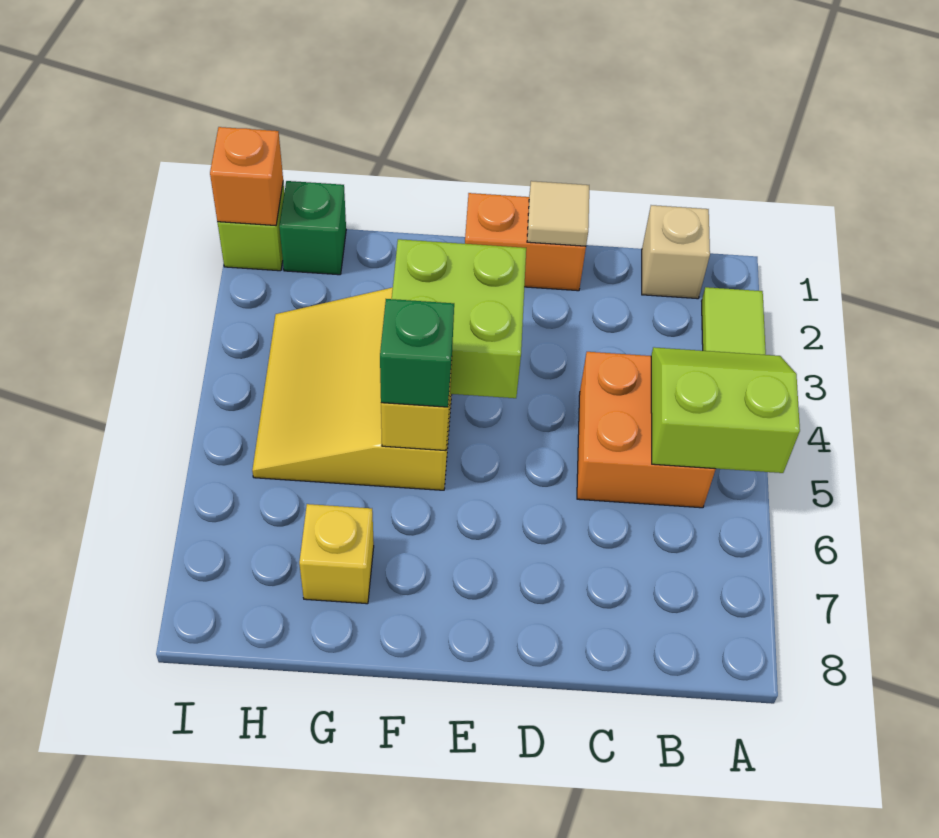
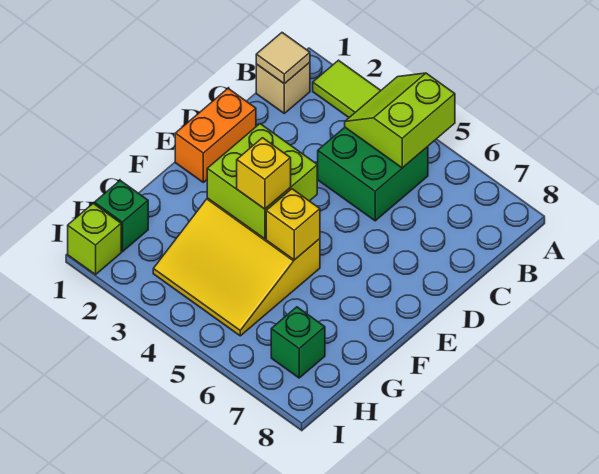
orange brick B4:C5 level 1 -> green brick B4:C5 level 1
tan tile D1 level 2 -> tan tile B1 level 2
green brick F5 level 3 -> green brick H7 level 1
yellow brick G7 level 1 -> yellow brick F4 level 3
orange brick I1 level 2 -> none

